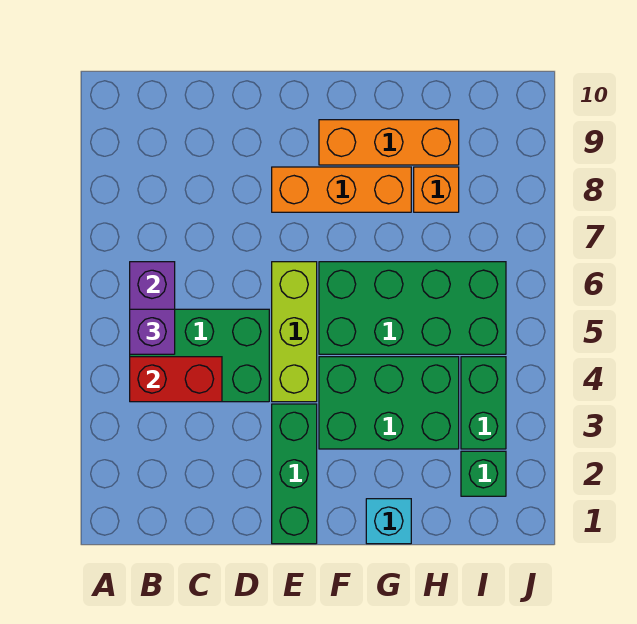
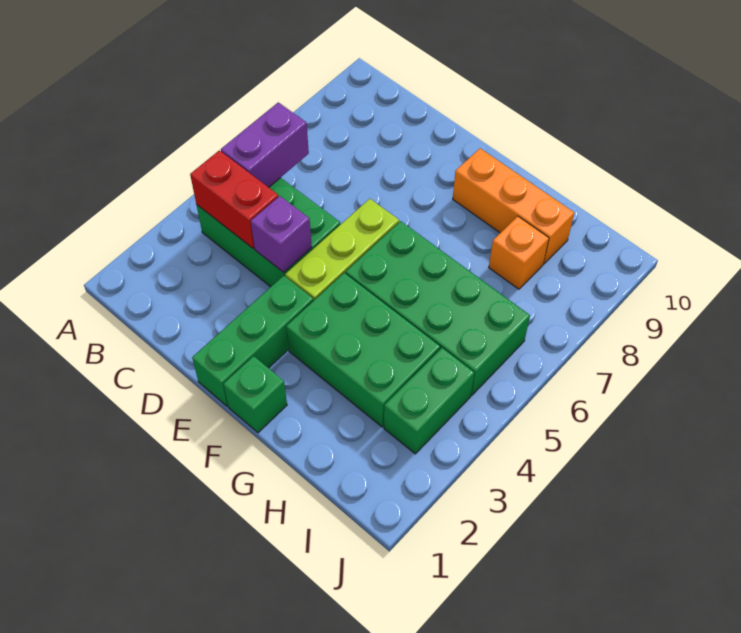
purple brick B5 level 3 -> purple brick D4 level 2
orange brick E8:G8 level 1 -> none
cyan brick G1 level 1 -> none
green brick I2 level 1 -> green brick F1 level 1

